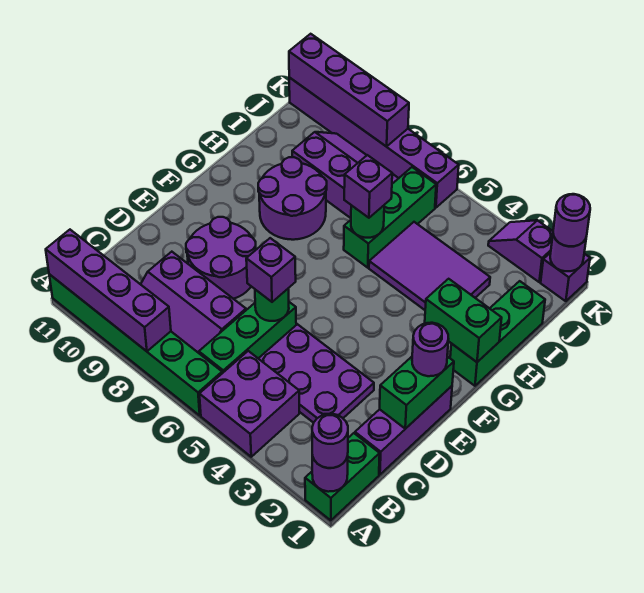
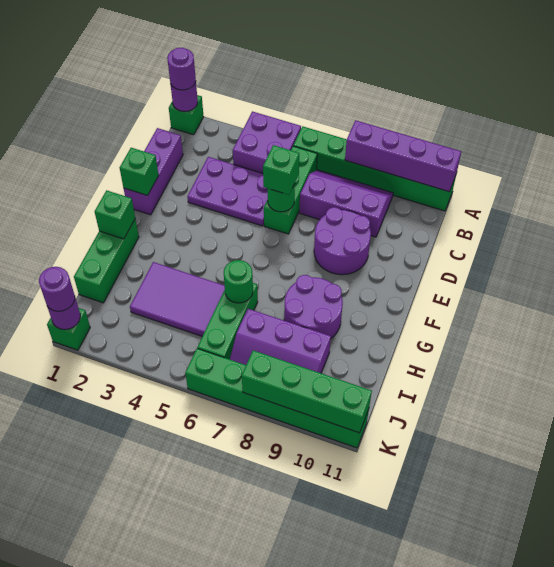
green brick A1:B1 level 1 -> green brick A1 level 1
green brick D1:E1 level 2 -> green brick E1 level 2
purple brick D6 level 3 -> green brick D6 level 3
purple round brick E1 level 3 -> none
green brick G1:G2 level 2 -> green brick G1 level 2
purple brick H6 level 3 -> none
purple brick K1 level 1 -> green brick K1 level 1
purple slope K2:K3 level 1 top 2 -> none
purple brick K6:K11 level 1 -> green brick K6:K11 level 1
purple brick K8:K11 level 2 -> green brick K8:K11 level 2

